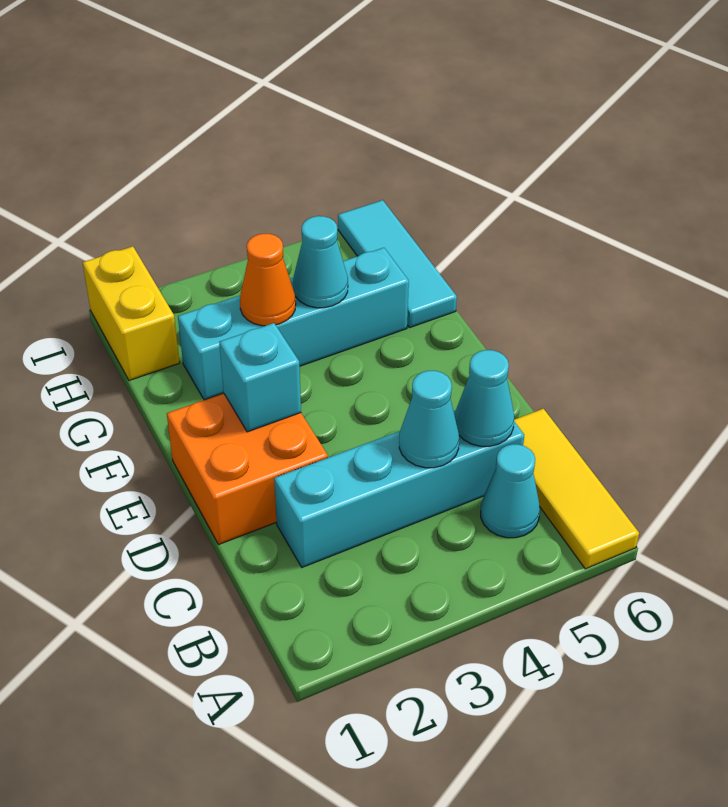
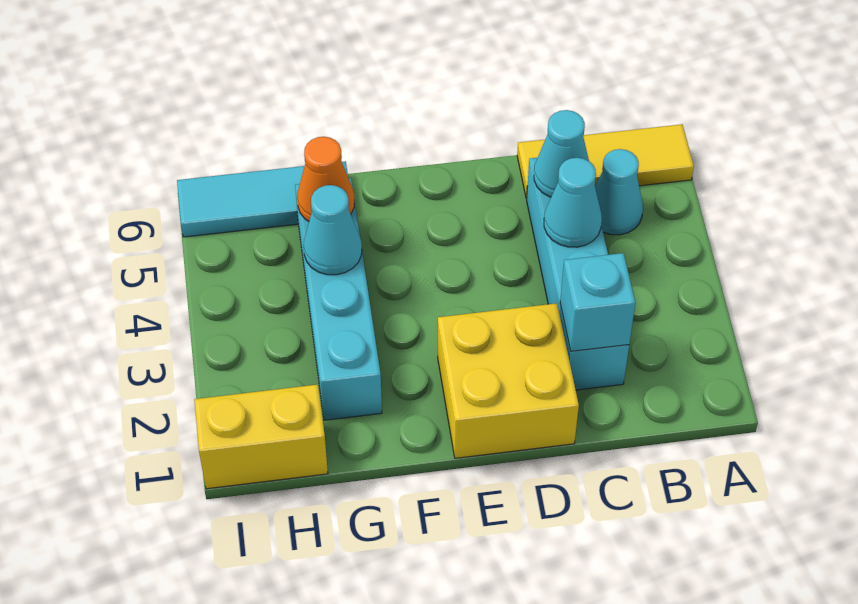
orange brick D1:E2 level 1 -> yellow brick D1:E2 level 1
cyan brick E2 level 2 -> cyan brick C2 level 2
orange cone G3 level 2 -> orange cone G5 level 2

